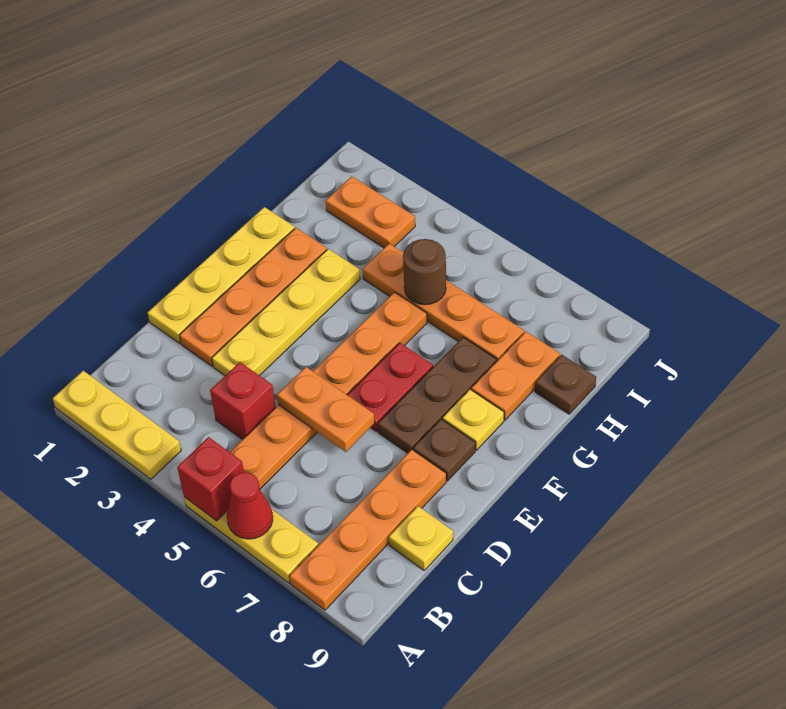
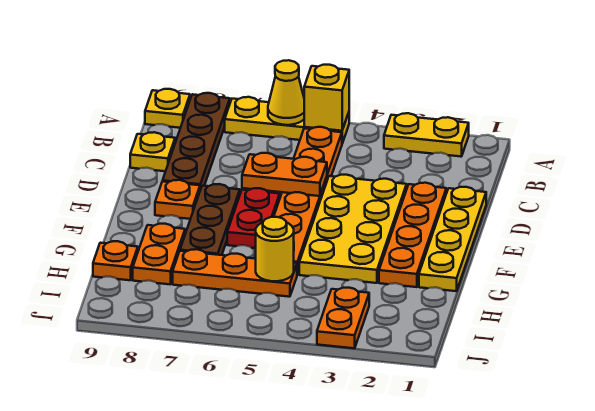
yellow plate A1:A3 level 1 -> yellow plate A2:A3 level 1
red brick A5 level 2 -> yellow brick A5 level 2
red cone A6 level 2 -> yellow cone A6 level 2
orange plate A8:D8 level 1 -> brown plate A8:D8 level 1
red brick C4 level 1 -> none
yellow plate D3:G3 level 1 -> yellow plate D3:G4 level 1
brown plate E8 level 1 -> orange plate E8 level 1
yellow plate F8 level 1 -> yellow plate A9 level 1
orange plate H4:H7 level 1 -> orange plate H5:H7 level 1
brown round brick H5 level 2 -> yellow round brick H5 level 2
brown plate H9 level 1 -> orange plate H9 level 1
orange plate I2:I3 level 1 -> orange plate I3:J3 level 1

